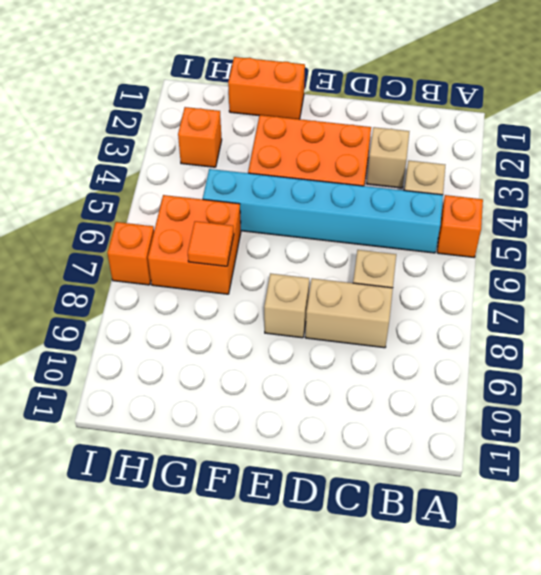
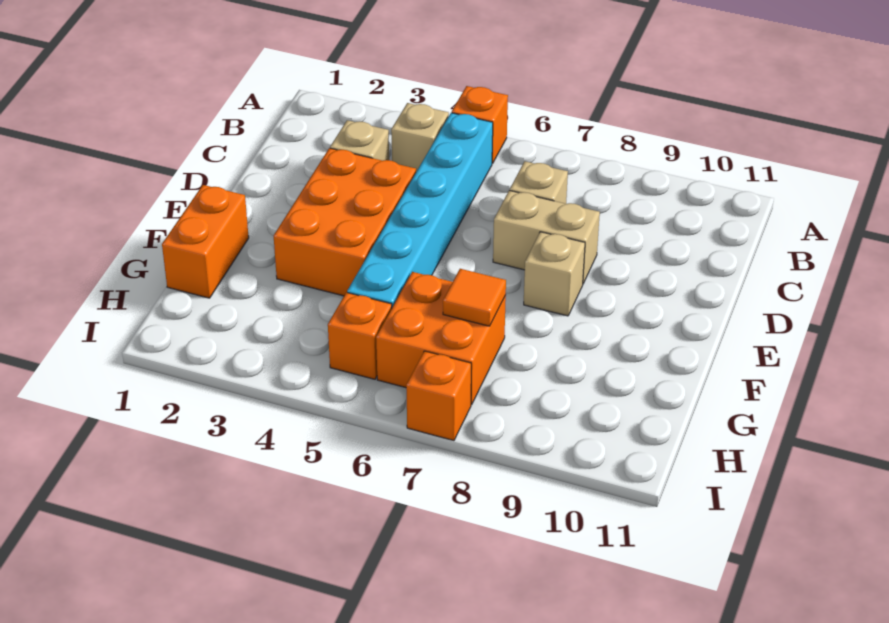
tan brick C8:D8 level 1 -> tan brick D7:D8 level 1
orange brick H3 level 1 -> orange brick H5 level 1

